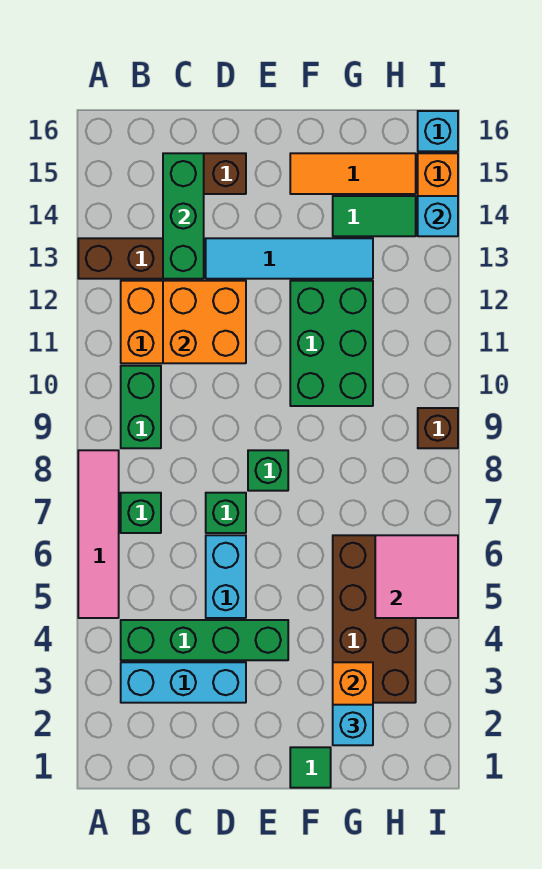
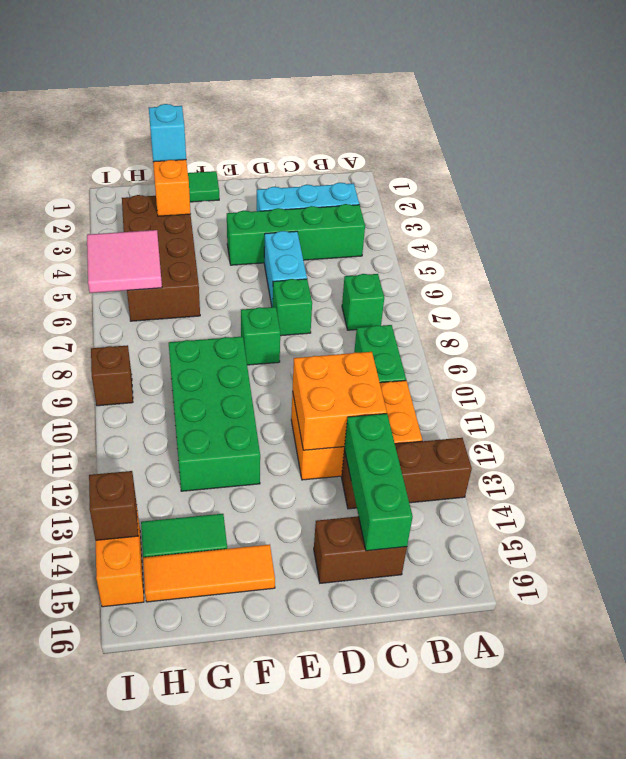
pink tile A5:A8 level 1 -> none
cyan tile D13:G13 level 1 -> none
green brick F10:G12 level 1 -> green brick F9:G12 level 1
cyan brick I14 level 2 -> brown brick I14 level 2
cyan brick I16 level 1 -> none

